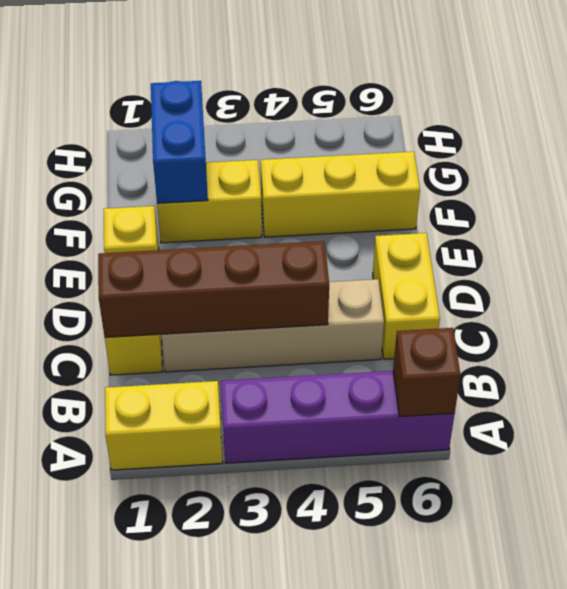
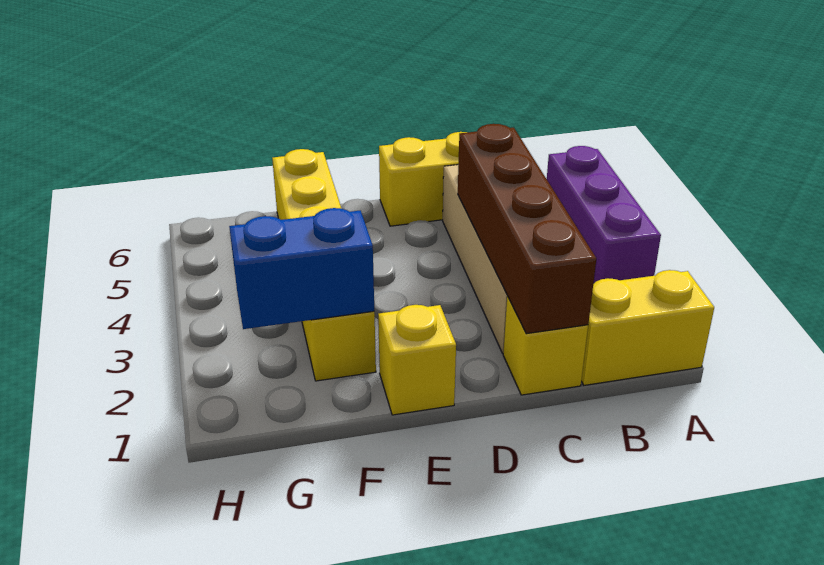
yellow brick A1:A2 level 1 -> yellow brick A1:B1 level 1
purple brick A3:A6 level 1 -> purple brick A3:A5 level 1
brown brick A6 level 2 -> none

